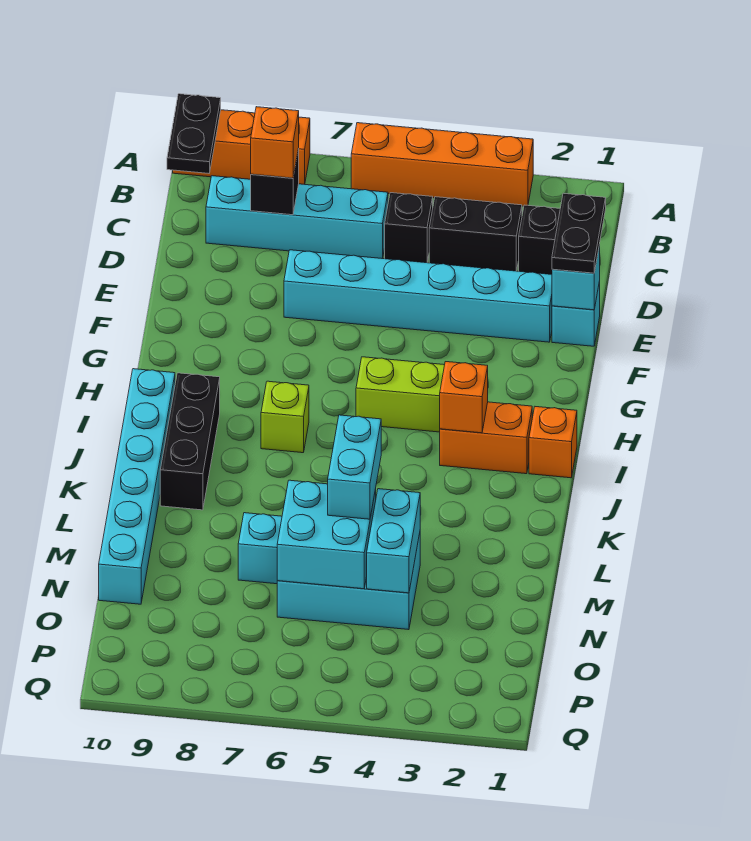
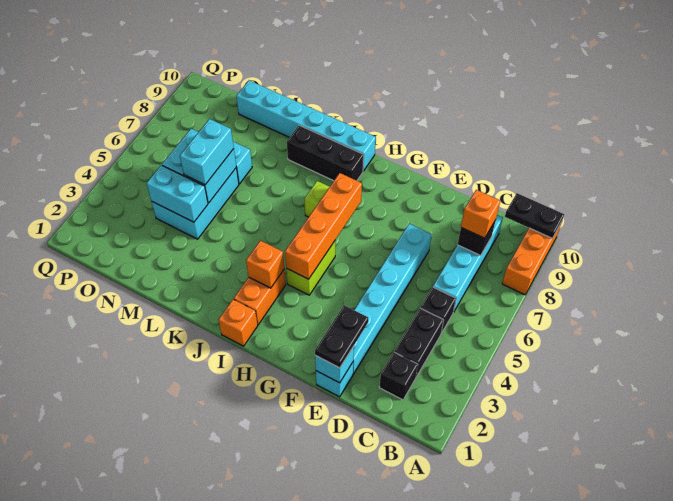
orange brick A3:A6 level 1 -> orange brick H4:H7 level 2
black plate D1:E1 level 3 -> black plate E1:E2 level 3
cyan brick L5:M5 level 3 -> cyan brick M5:M6 level 3

